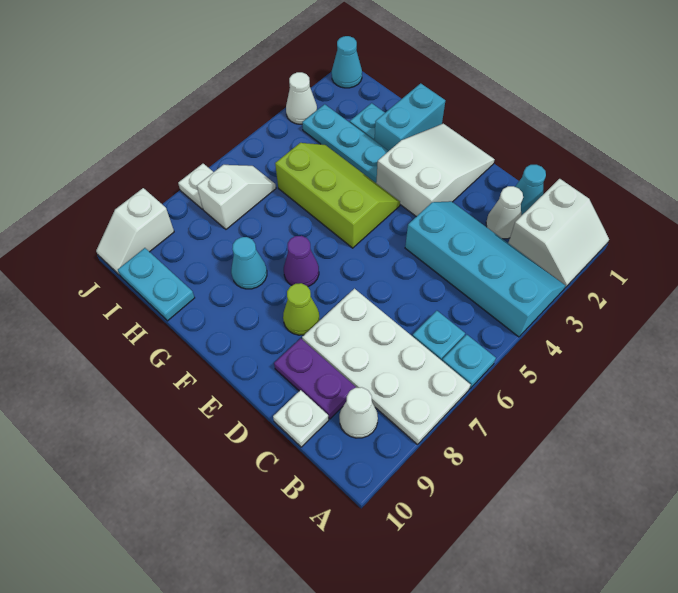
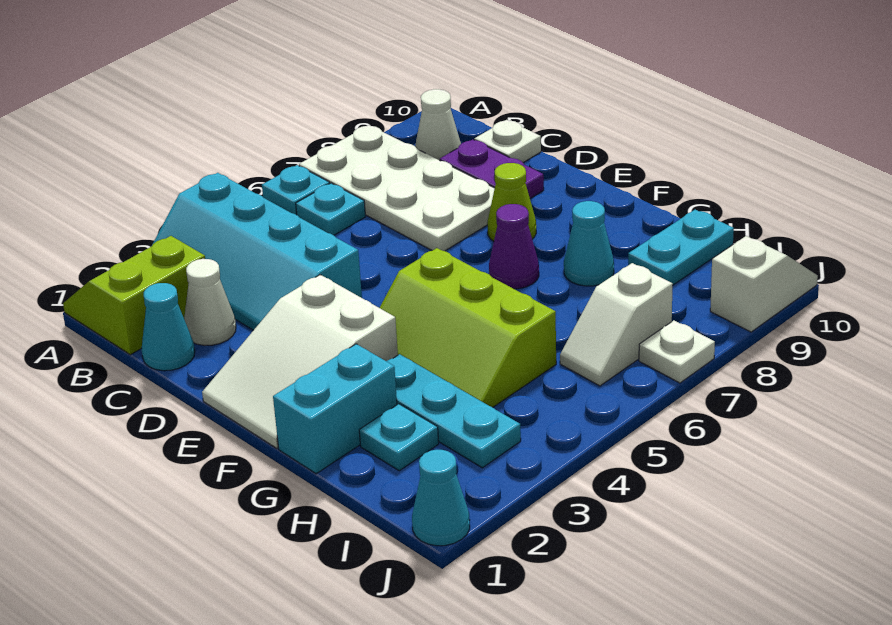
white slope A1:B2 level 1 top B -> lime slope A1:B2 level 1 top B
cyan plate H10:I10 level 1 -> cyan plate H9:H10 level 1
white cone J3 level 1 -> none

